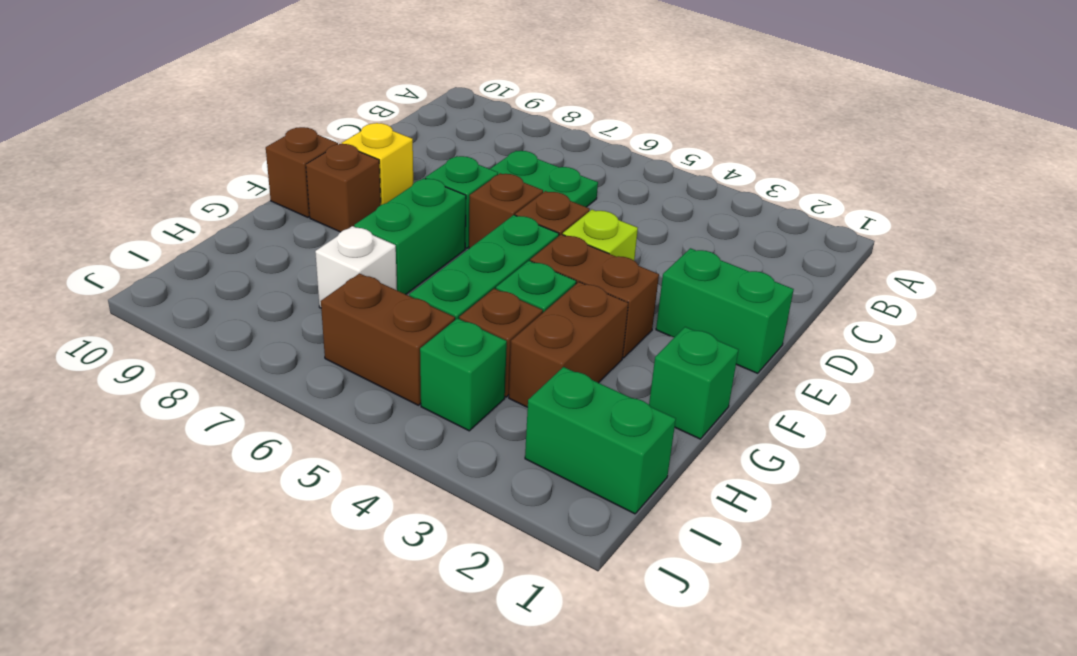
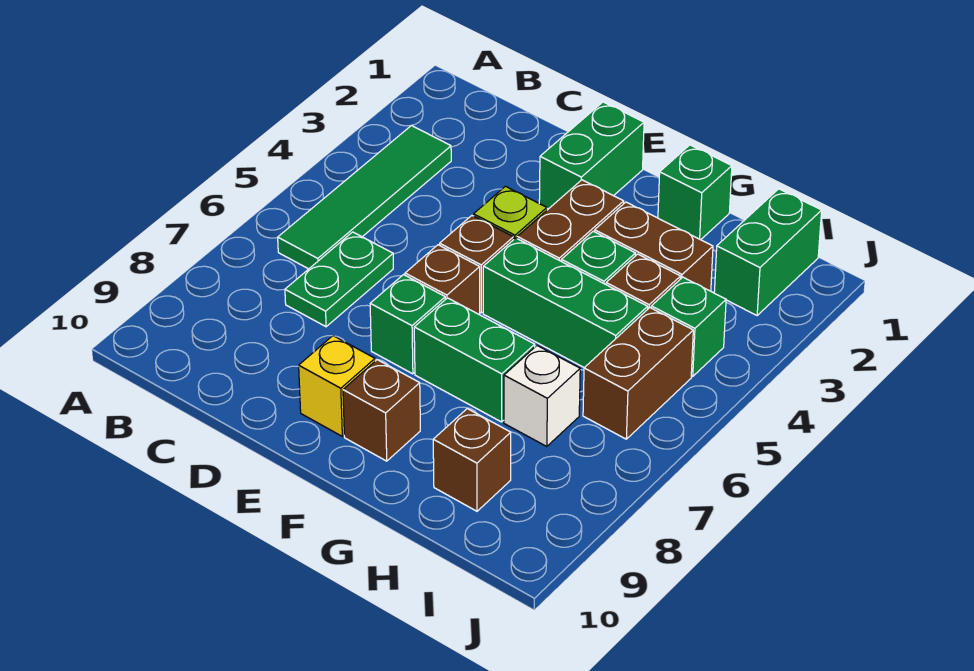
none -> green tile B3:B6 level 1
brown brick F10 level 1 -> brown brick H9 level 1

